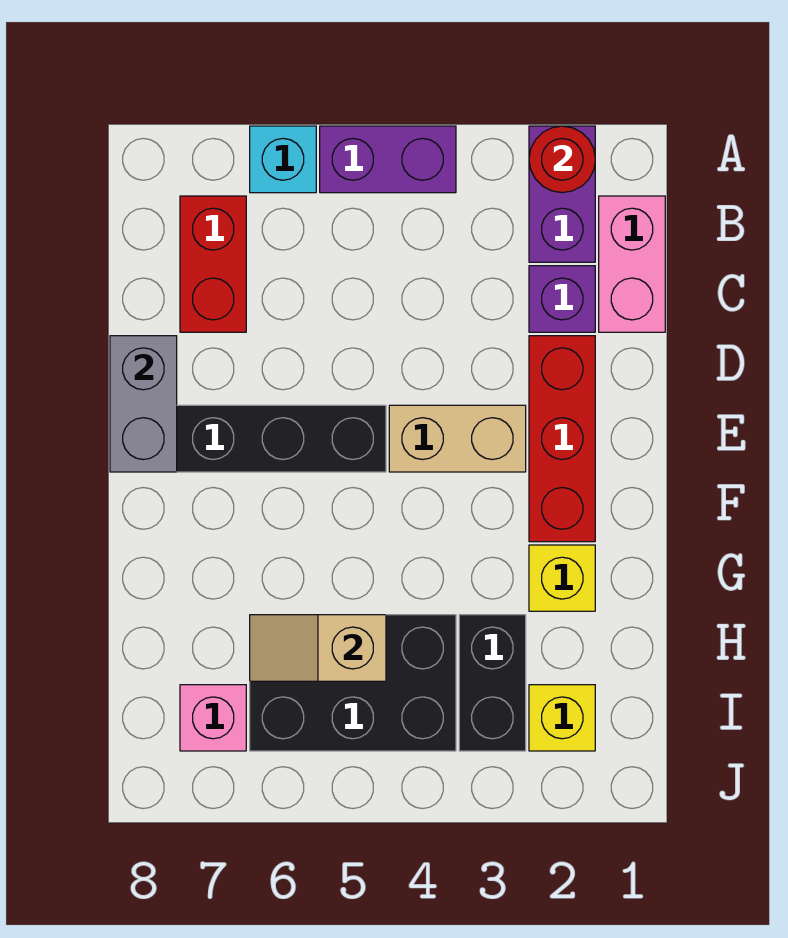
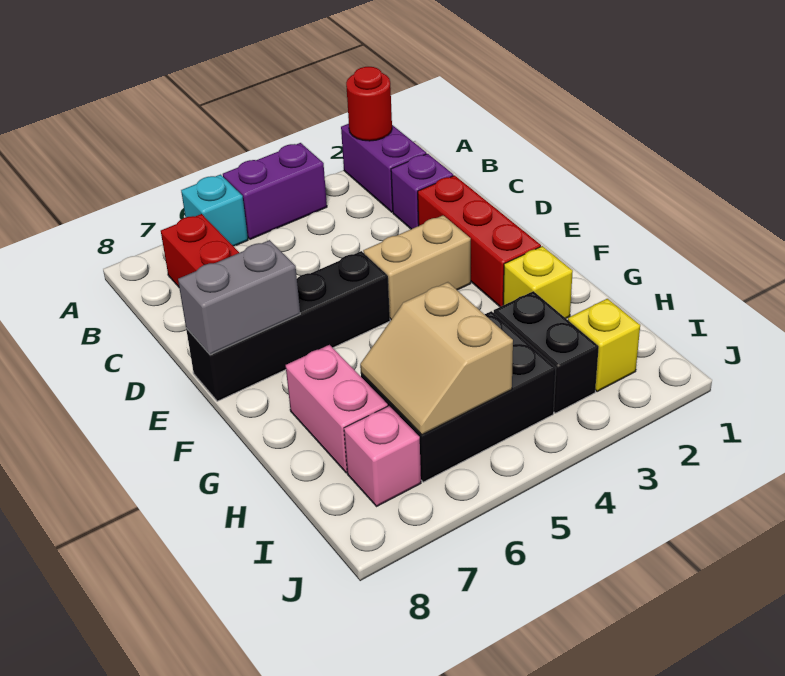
pink brick B1:C1 level 1 -> pink brick G7:H7 level 1
grey brick D8:E8 level 2 -> grey brick E7:E8 level 2
tan slope H5:H6 level 2 top 5 -> tan slope H5:I6 level 2 top 5

